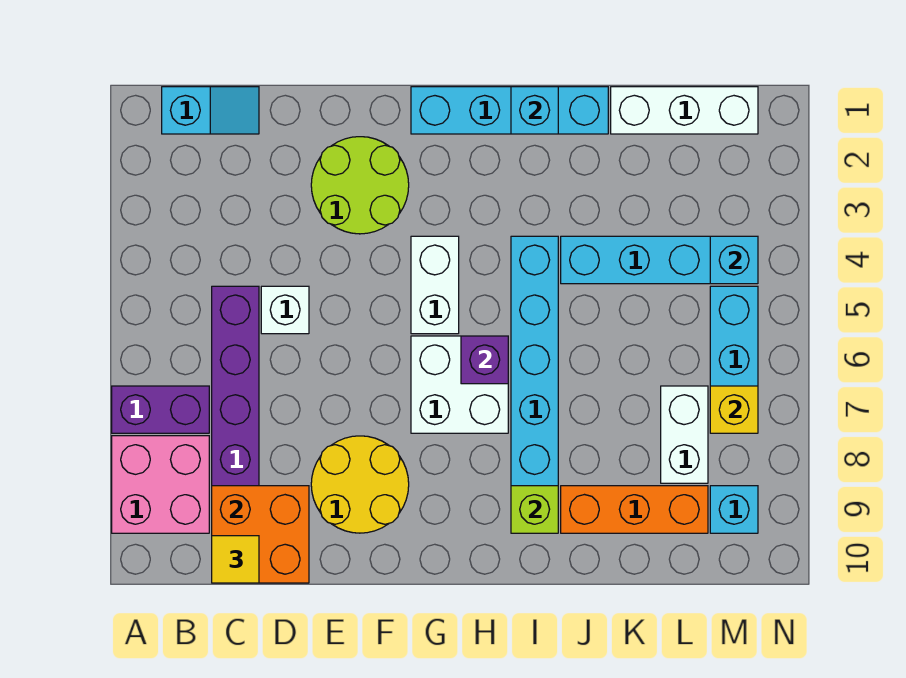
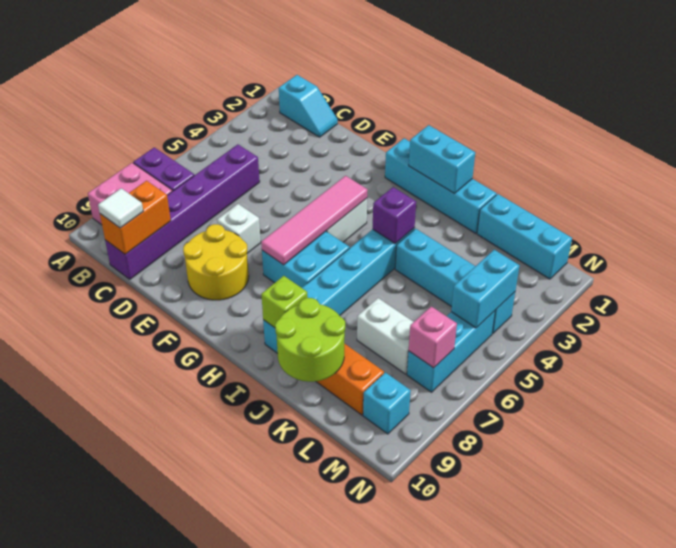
orange brick C9:D10 level 2 -> orange brick C9:C10 level 2
yellow tile C10 level 3 -> white tile C10 level 3
white brick D5 level 1 -> white brick E7 level 1
lime round brick E2:F3 level 1 -> lime round brick J9:K10 level 2
none -> pink tile G4:G7 level 2
white brick G6:H7 level 1 -> cyan brick G6:H7 level 1
purple brick H6 level 2 -> purple brick I4 level 2
cyan brick I1 level 2 -> cyan brick H1:I1 level 2
white brick K1:M1 level 1 -> cyan brick K1:M1 level 1
white brick L7:L8 level 1 -> white brick K7:L7 level 1
cyan brick M4 level 2 -> cyan brick M4:M5 level 2
yellow brick M7 level 2 -> pink brick M7 level 2

